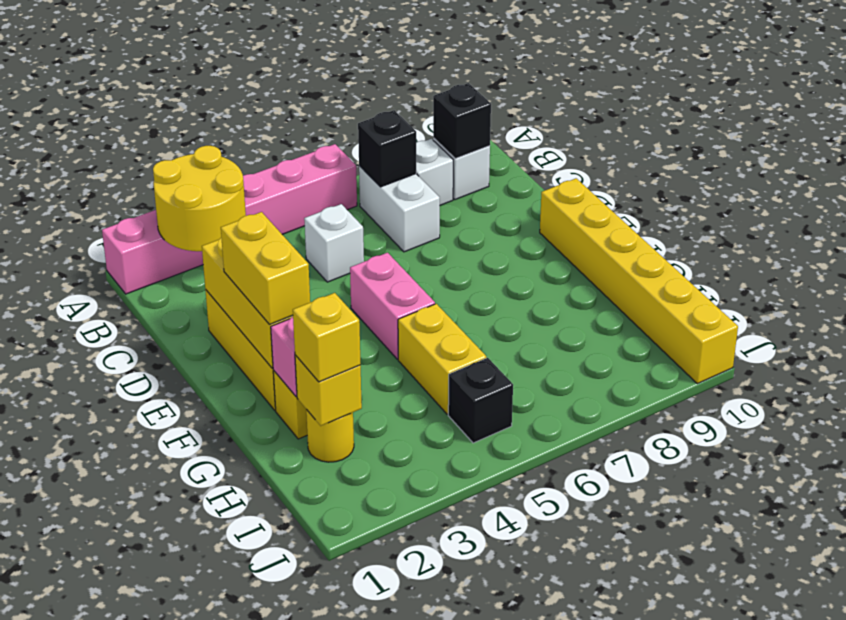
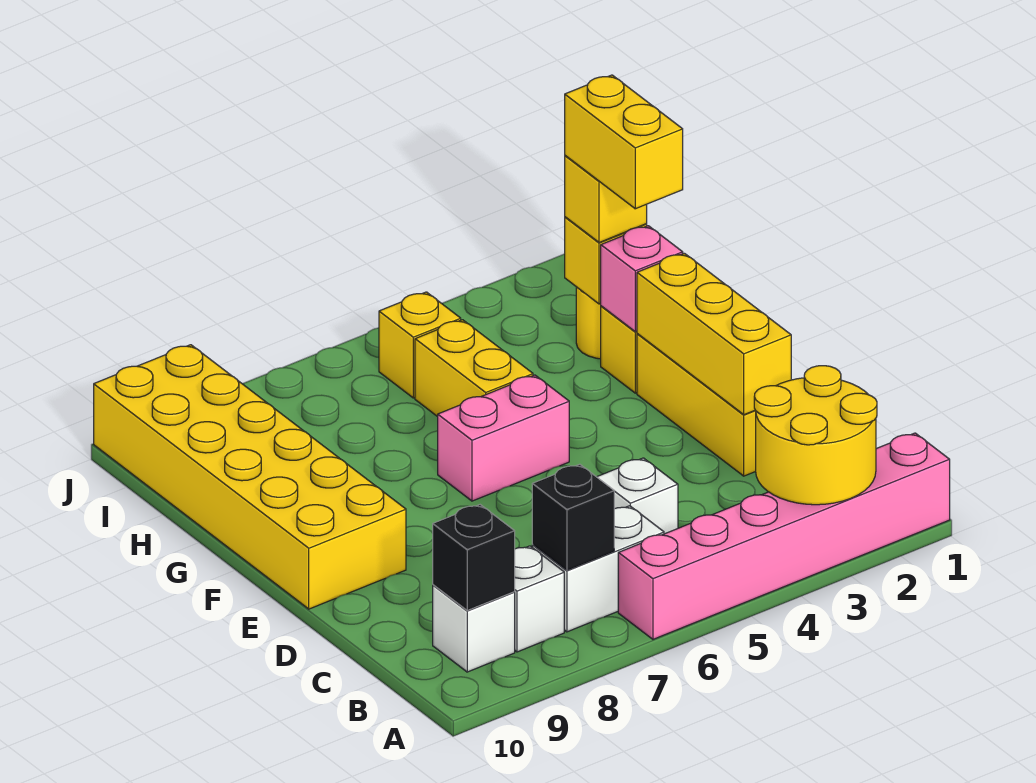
white brick B7:C7 level 1 -> white brick B6:B7 level 1
yellow brick E2:F2 level 3 -> yellow brick G2:H2 level 4
pink brick E5:F5 level 1 -> pink brick F5:F6 level 1
yellow brick E10:J10 level 1 -> yellow brick E9:J10 level 1
black brick I5 level 1 -> yellow brick I5 level 1

